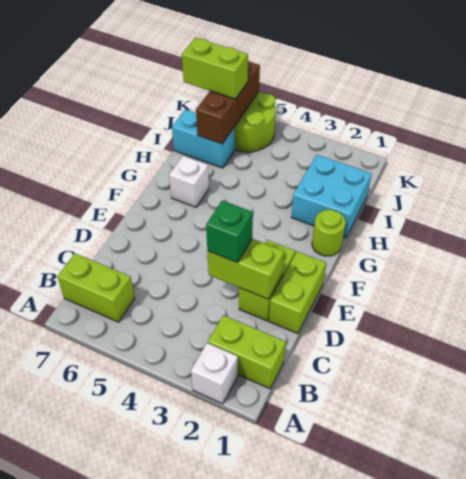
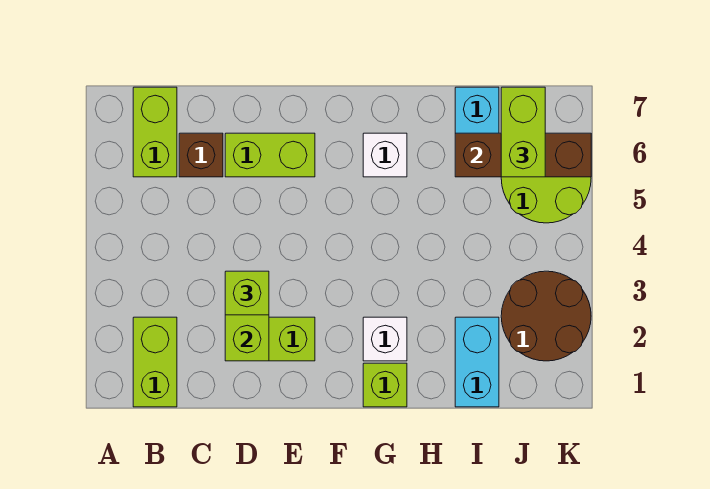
white brick A2 level 1 -> white brick G2 level 1
none -> brown brick C6 level 1
lime brick D1:E1 level 1 -> lime brick D6:E6 level 1
green brick D3 level 3 -> lime brick D3 level 3
lime round brick G1 level 1 -> lime brick G1 level 1
cyan brick H1:I2 level 1 -> cyan brick I1:I2 level 1
none -> brown round brick J2:K3 level 1

